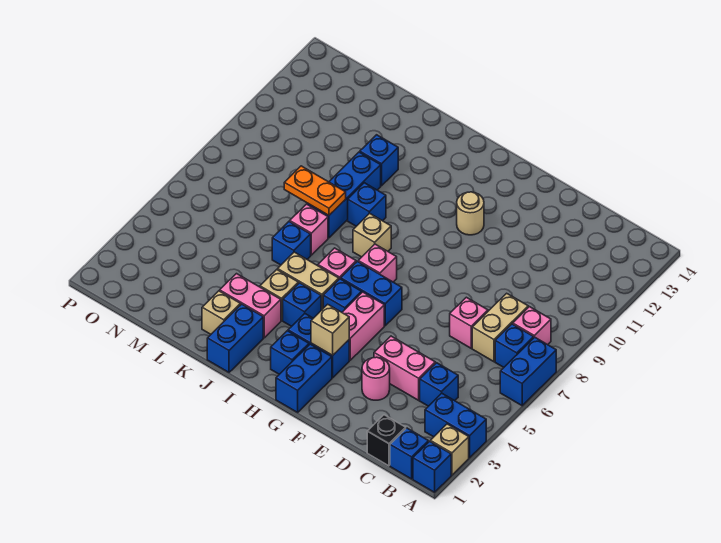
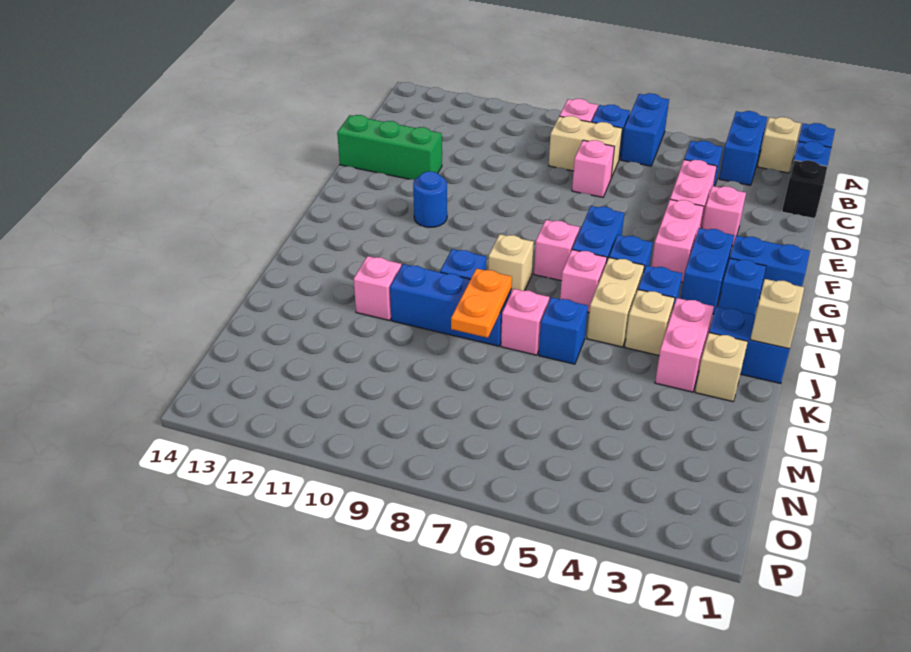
blue brick A6:A7 level 1 -> blue brick A6:B6 level 1
pink round brick E3 level 1 -> pink brick E3 level 1
none -> green brick E12:E14 level 1
tan brick G3 level 2 -> tan brick J1 level 2
pink brick G4:G5 level 1 -> pink brick F4:G4 level 1
tan round brick G11 level 1 -> blue round brick G11 level 1
blue brick K11 level 1 -> pink brick K11 level 1

